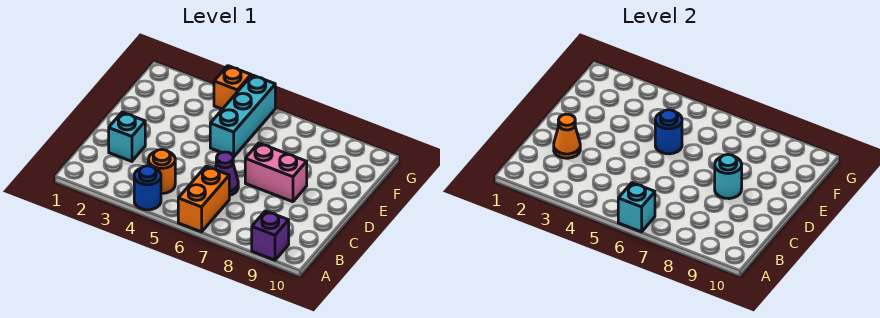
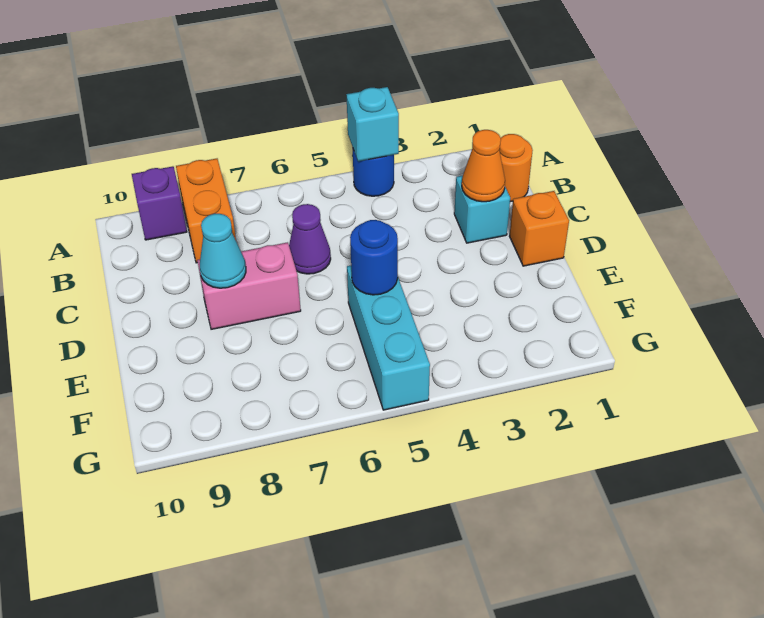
orange brick A6:B6 level 1 -> orange brick A8:B8 level 1
cyan brick A6 level 2 -> cyan brick A4 level 2
orange round brick B4 level 1 -> orange round brick B1 level 1
cyan round brick D8 level 2 -> cyan cone D8 level 2
orange brick G4 level 1 -> orange brick D1 level 1

